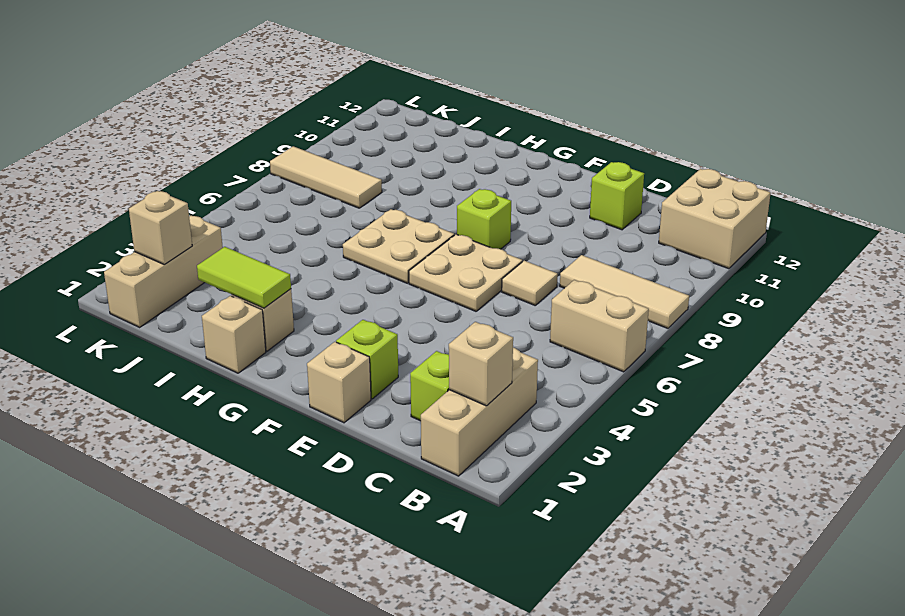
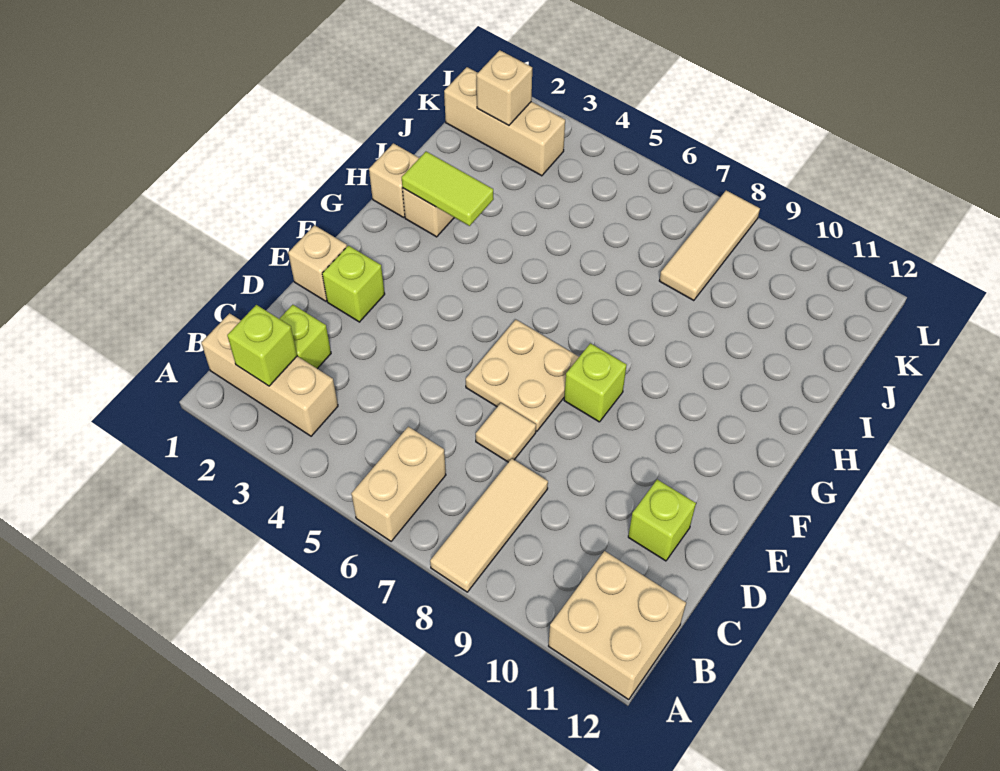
tan brick B2 level 2 -> lime brick B2 level 2
tan plate G6:H7 level 1 -> none
lime tile H2:I2 level 2 -> lime tile H2:H3 level 2

